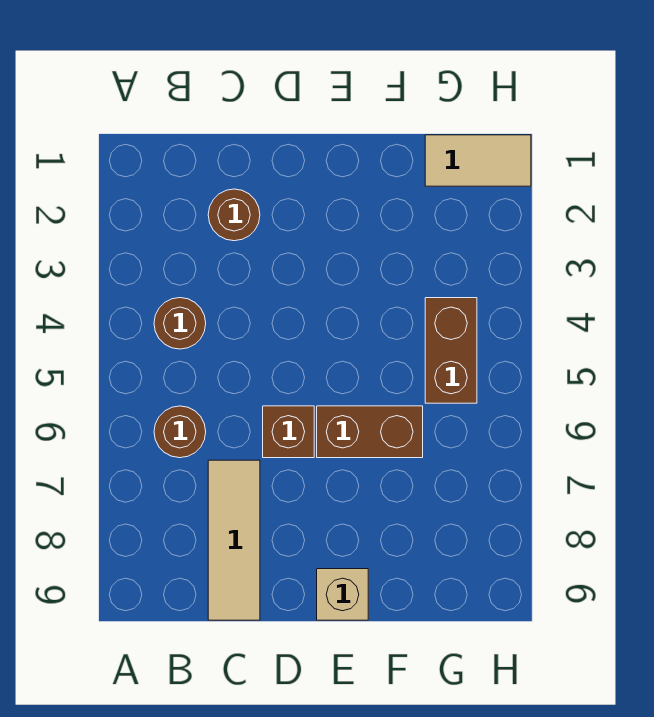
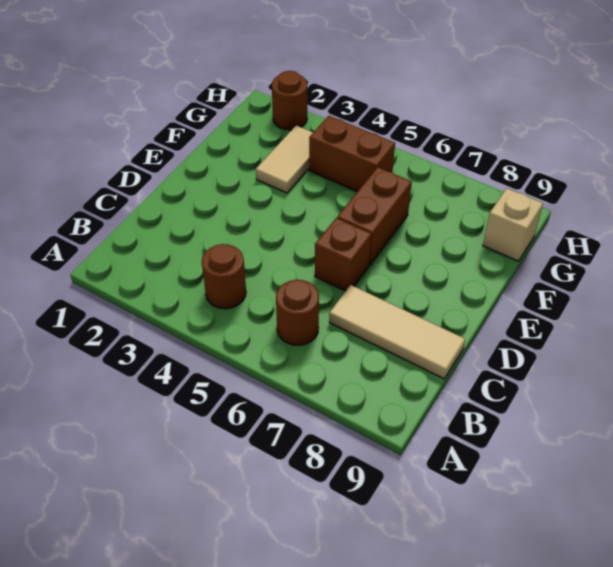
brown round brick C2 level 1 -> brown round brick H2 level 1
tan brick E9 level 1 -> tan brick G9 level 1
tan tile G1:H1 level 1 -> tan tile F3:G3 level 1

